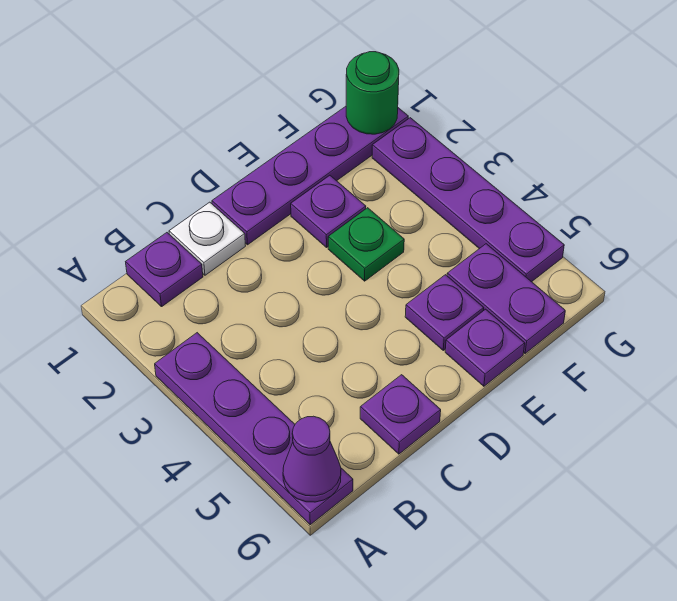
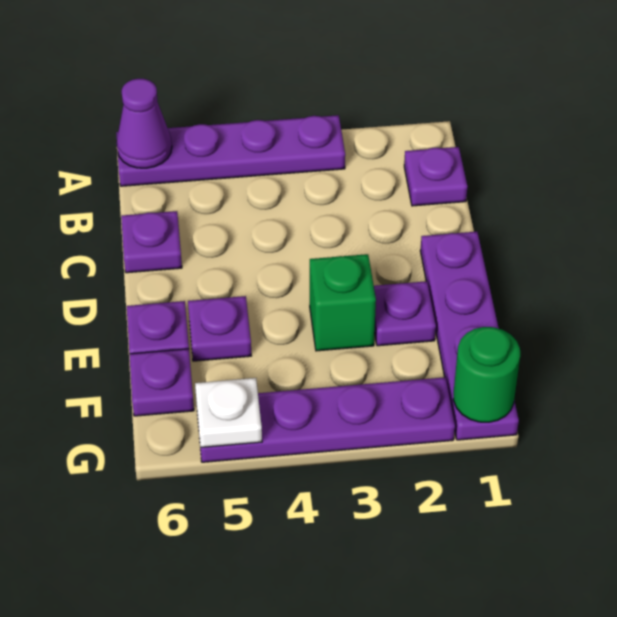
white plate C1 level 1 -> white plate G5 level 2
green plate E3 level 1 -> green brick E3 level 1
purple plate F5:F6 level 1 -> purple plate F6 level 1

